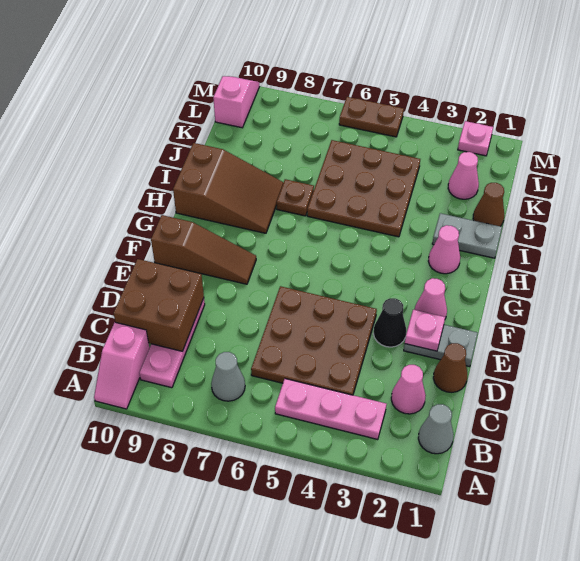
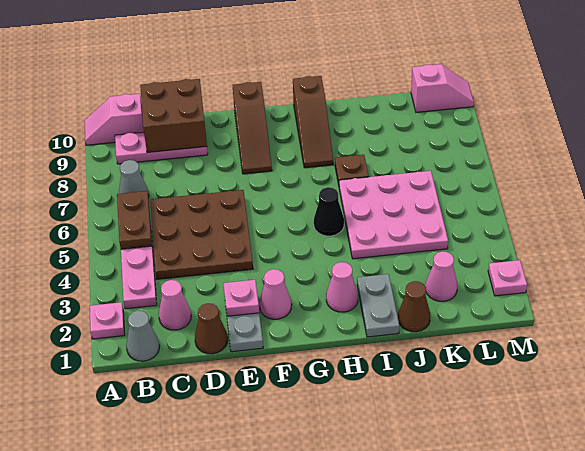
none -> pink plate A2 level 1
black cone E3 level 1 -> black cone H5 level 1
brown slope H8:I10 level 1 top 10 -> brown slope H8:H10 level 1 top 10
brown plate I4:K6 level 1 -> pink plate I4:K6 level 1
brown plate M5:M6 level 1 -> brown plate B5:B6 level 2

